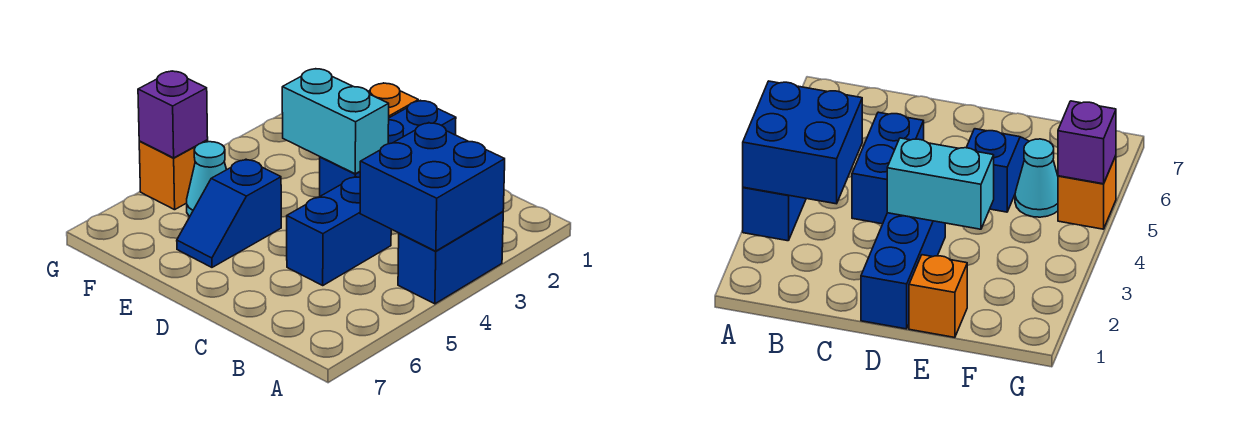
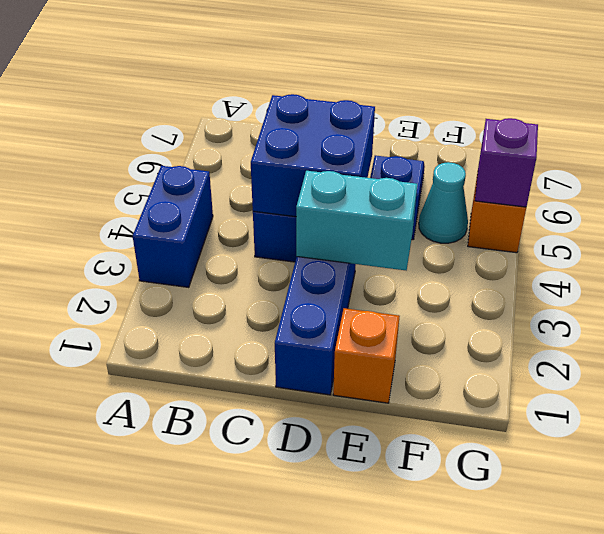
blue brick A3:B4 level 2 -> blue brick C4:D5 level 2

